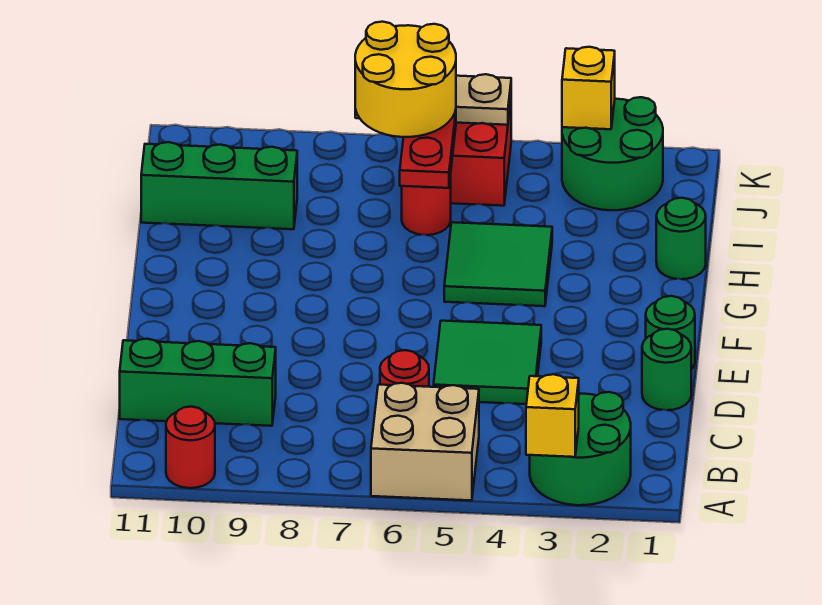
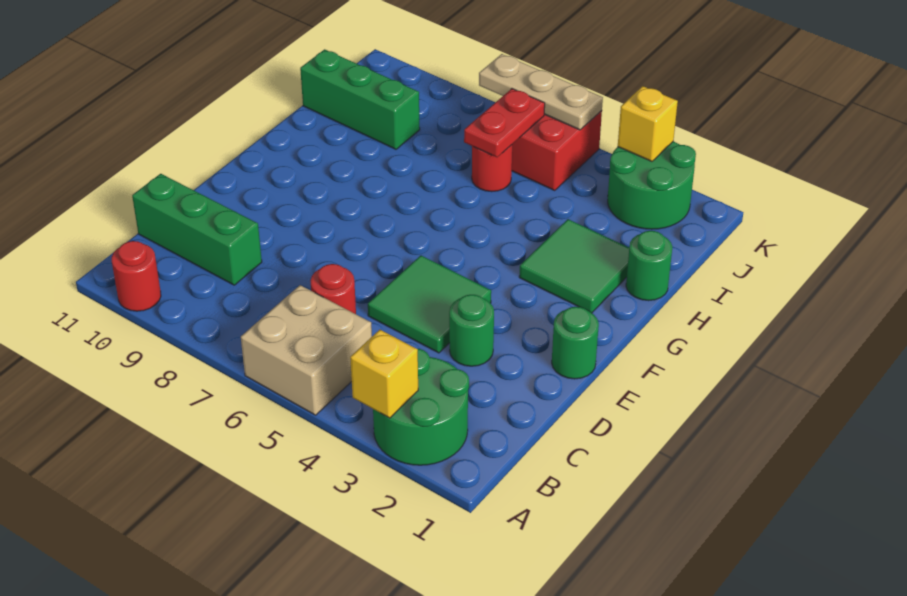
green round brick D1 level 1 -> green round brick D3 level 1
green tile G4:H5 level 1 -> green tile G2:H3 level 1
yellow round brick J6:K7 level 3 -> none

